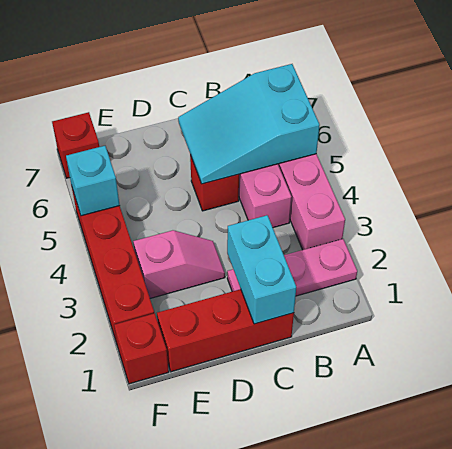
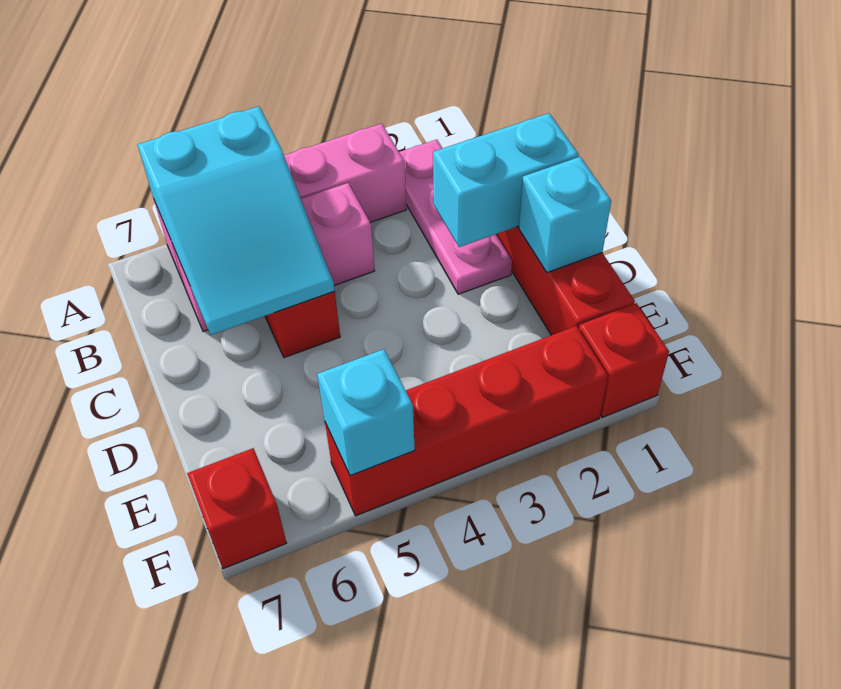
none -> cyan brick D1 level 2
pink slope D3:E3 level 1 top E -> none

